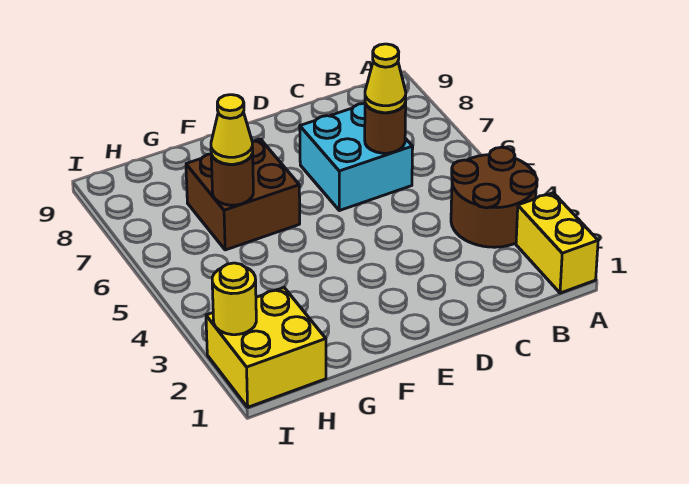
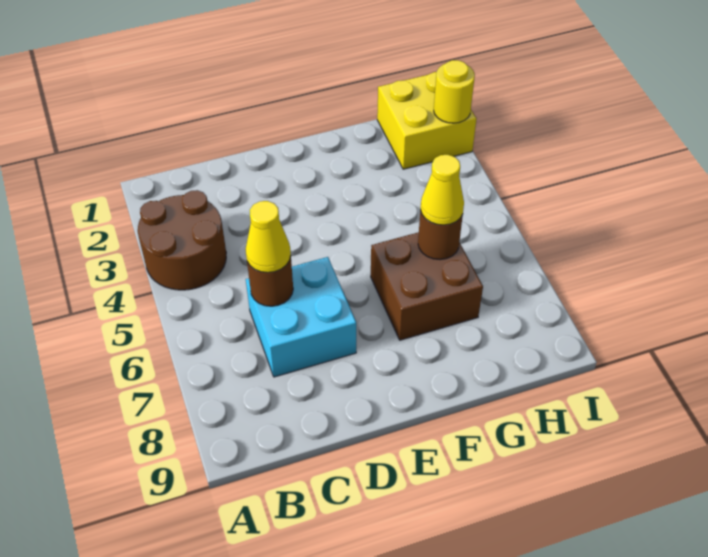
yellow brick A1:A2 level 1 -> none

